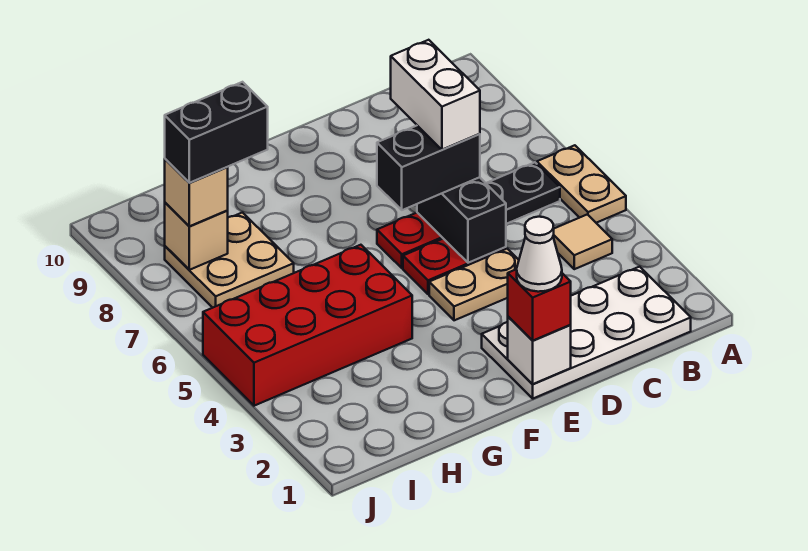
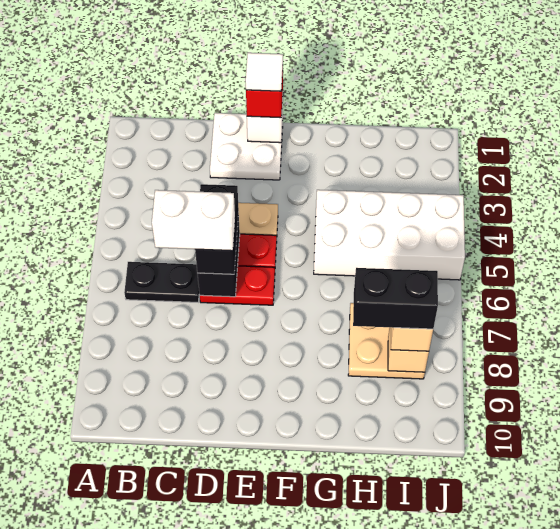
tan plate A5:A6 level 1 -> none
white plate B1:E2 level 1 -> white plate D1:E2 level 1
tan tile B4 level 1 -> none
black brick D6:E6 level 3 -> black brick D5:D6 level 3
white brick D6:D7 level 4 -> white brick C6:D6 level 4
white cone E1 level 4 -> white tile E1 level 4
red brick G4:J5 level 1 -> white brick G4:J5 level 1

